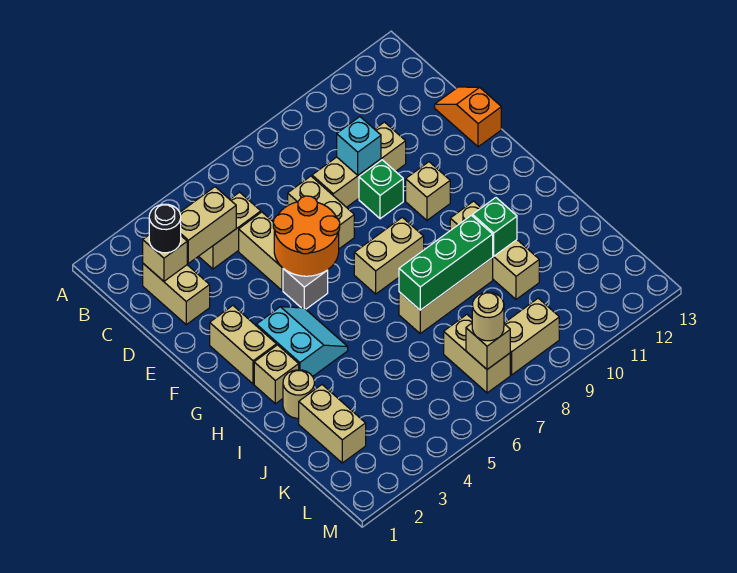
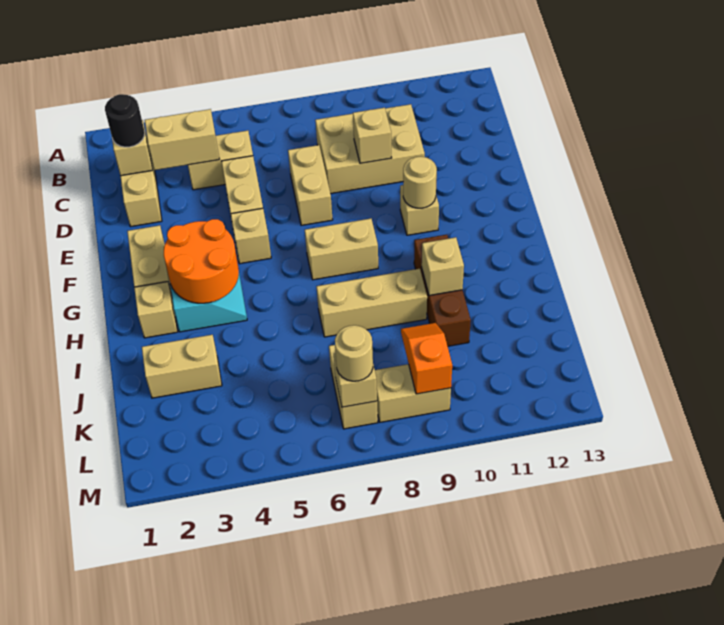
tan brick D8:D10 level 1 -> tan brick C8:D10 level 1
cyan brick D9 level 2 -> tan brick D9 level 2
orange slope D13:E13 level 1 top E -> orange slope K9:L9 level 2 top L
orange round brick E5:F6 level 2 -> orange round brick G3:H4 level 2
green brick E9 level 1 -> none
grey brick F5 level 1 -> tan brick F5 level 1
tan brick H10:J10 level 1 -> brown brick H10:J10 level 1
tan round brick I2 level 1 -> tan round brick F10 level 2
green brick I7:I9 level 2 -> none
green brick I10 level 2 -> tan brick I10 level 2
tan brick J2:K2 level 1 -> tan brick J2:J3 level 1

